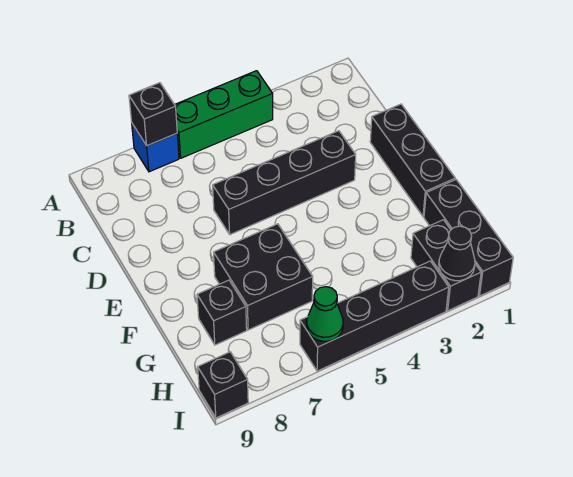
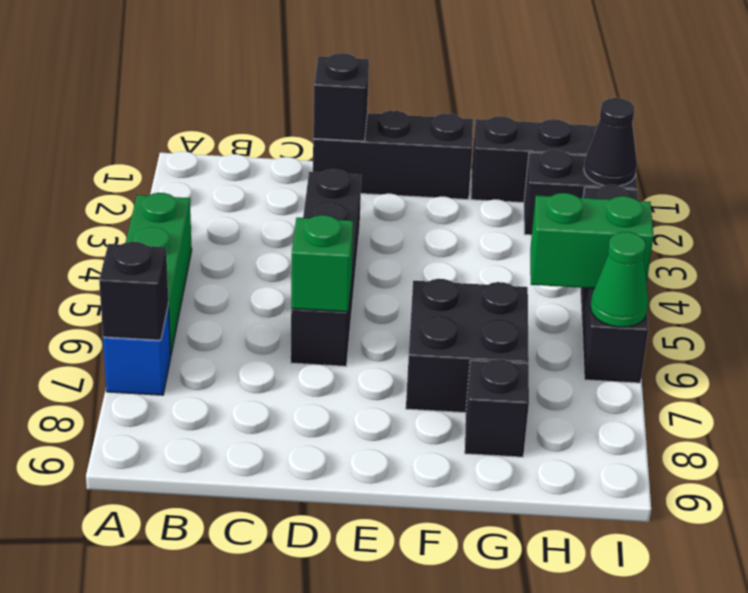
none -> green brick D6 level 2
none -> green brick H5:I5 level 2
black brick I9 level 1 -> black brick D1 level 2

